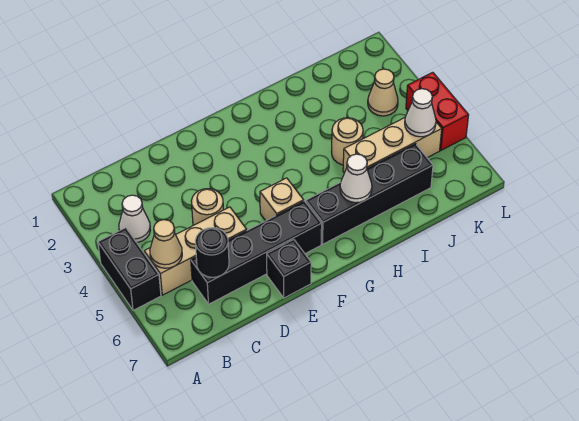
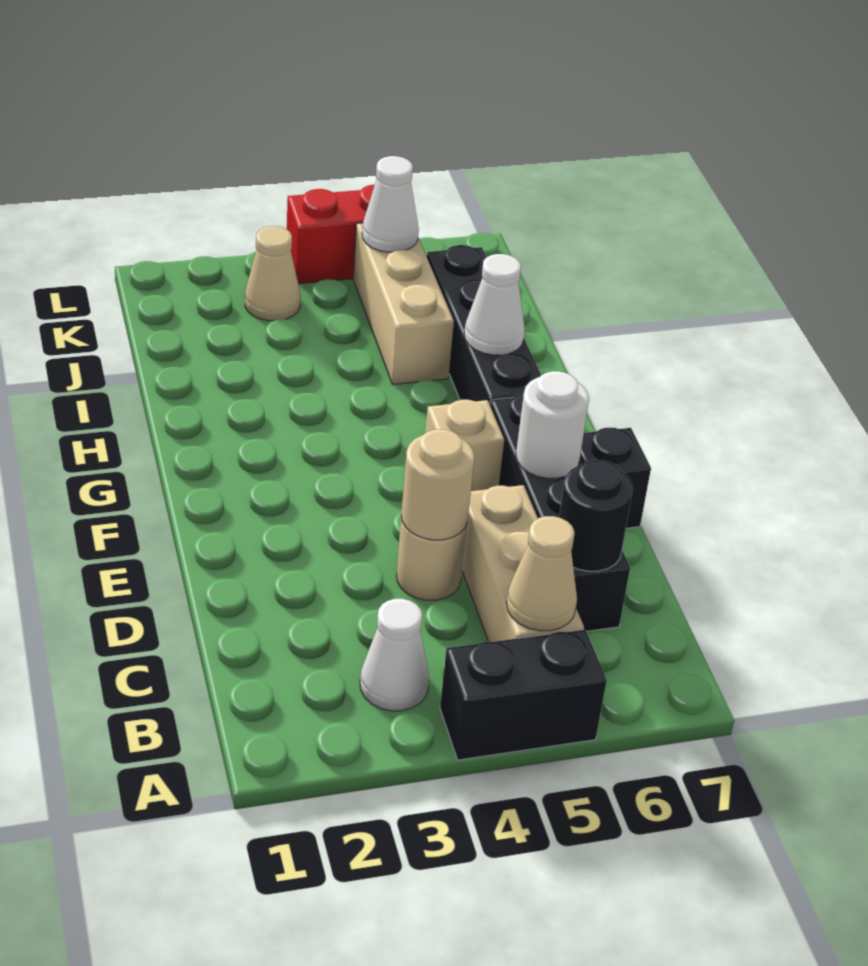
none -> white round brick E6 level 2
tan round brick I4 level 1 -> tan round brick D4 level 2

